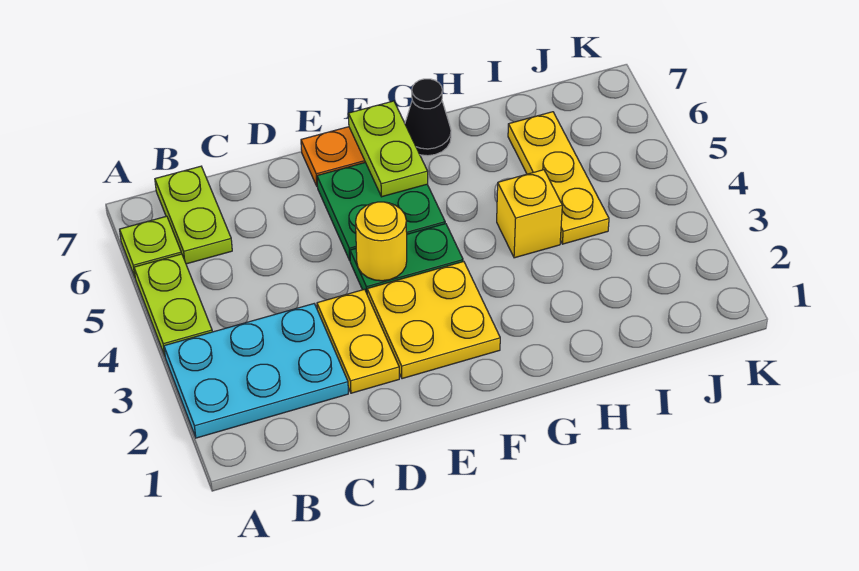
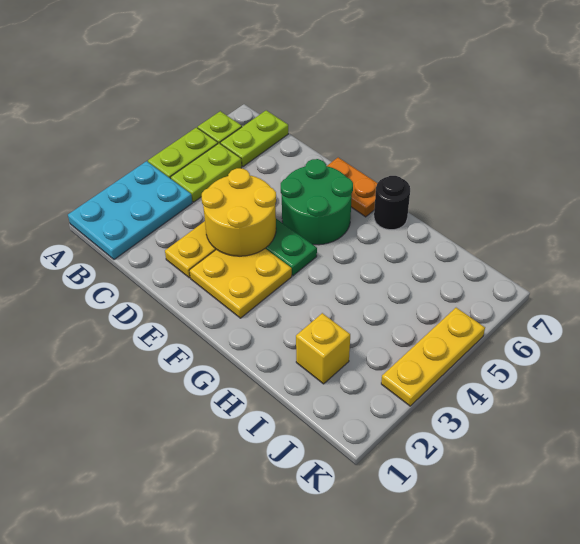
cyan plate A2:C3 level 1 -> cyan plate A1:B3 level 1
yellow round brick E4 level 2 -> yellow round brick D3:E4 level 2
green plate E5:F6 level 1 -> green round brick E5:F6 level 1
lime plate F6:F7 level 2 -> lime plate B4:B5 level 1
black cone G7 level 1 -> black round brick G7 level 1
yellow brick H4 level 1 -> yellow brick I2 level 1
yellow plate I4:I6 level 1 -> yellow plate K3:K5 level 1

